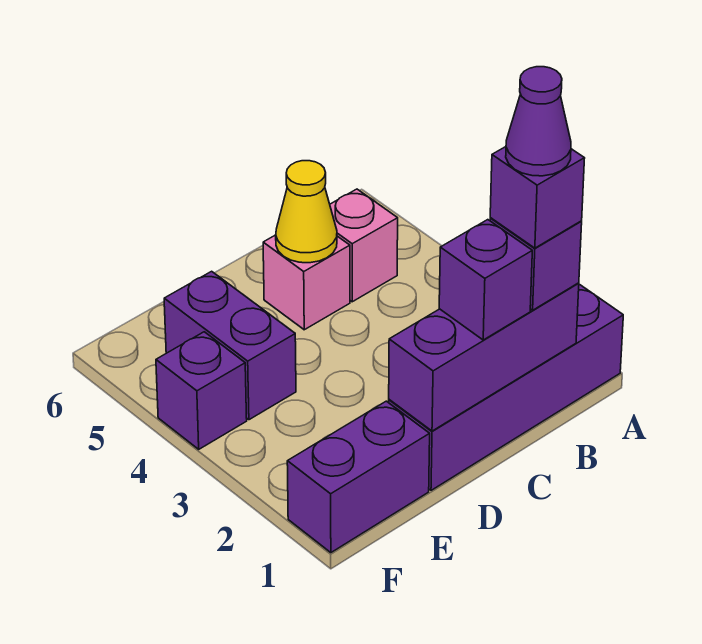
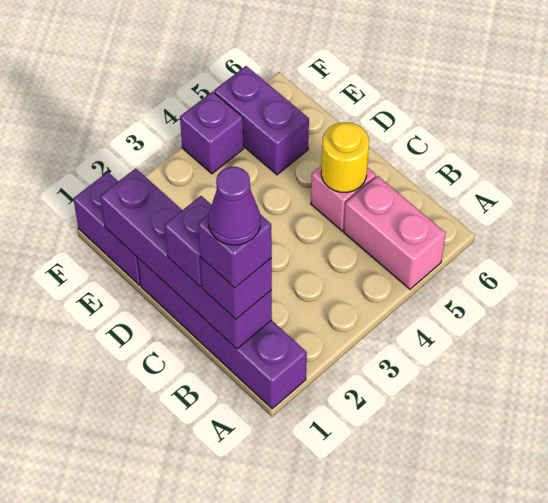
purple brick B1:D1 level 2 -> purple brick B1:E1 level 2
pink brick B5 level 1 -> pink brick A5:B5 level 1
yellow cone C5 level 2 -> yellow round brick C5 level 2
purple brick E4:E5 level 1 -> purple brick E5:F5 level 1

